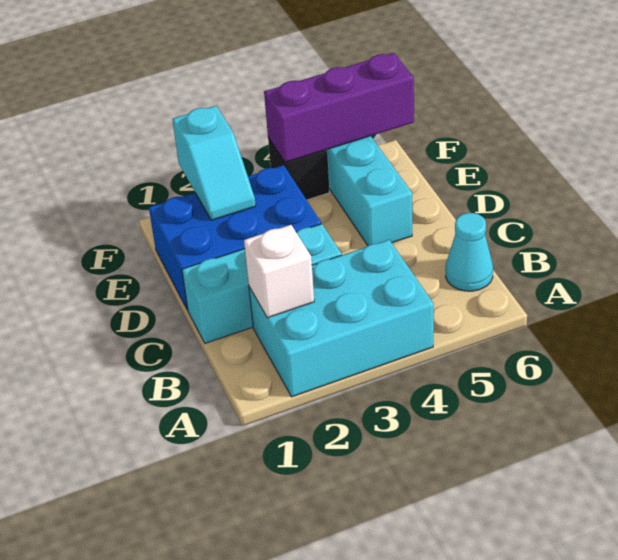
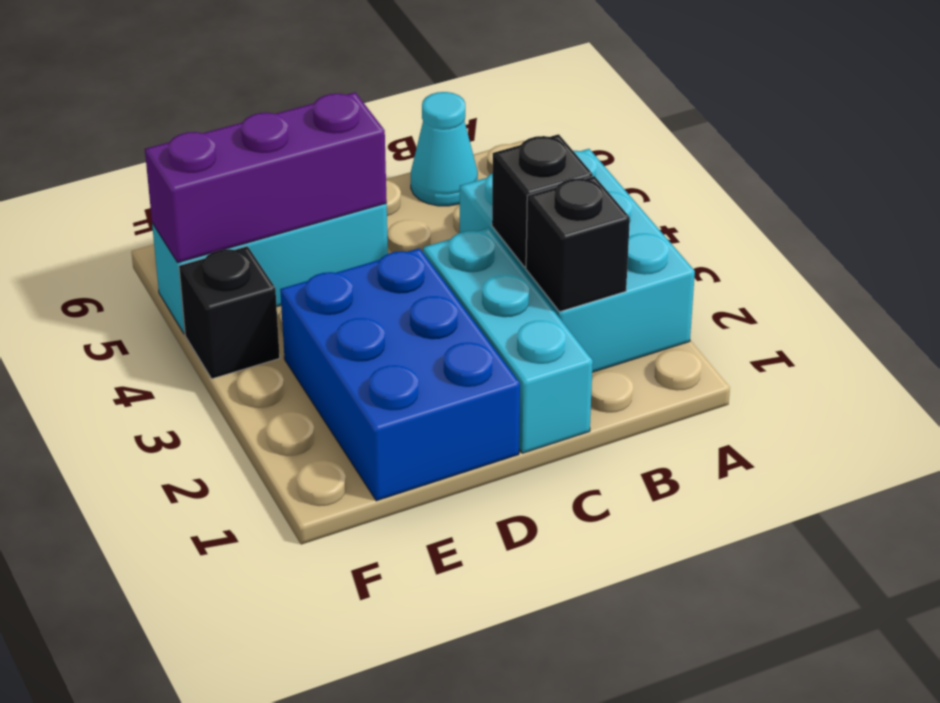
white brick B2 level 2 -> black brick B2 level 2
none -> black brick B3 level 2
cyan slope E2:F2 level 2 top F -> none
purple brick F4:F6 level 2 -> purple brick D5:F5 level 2

